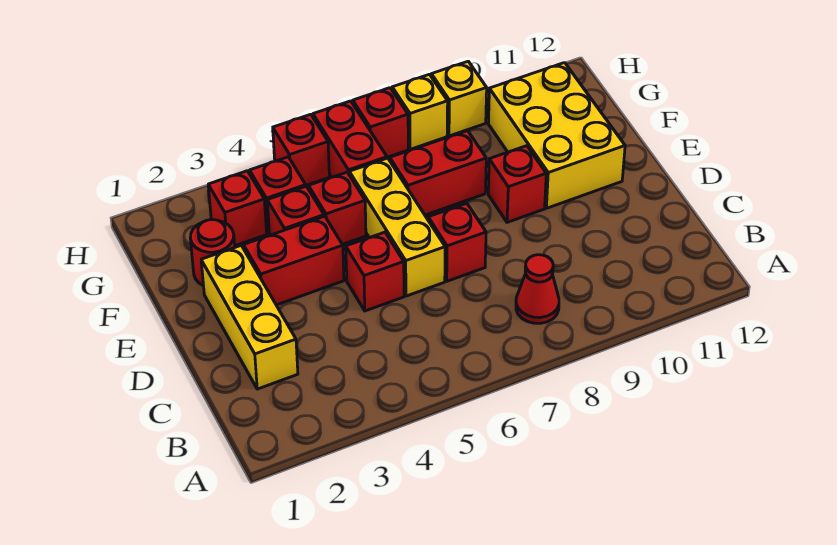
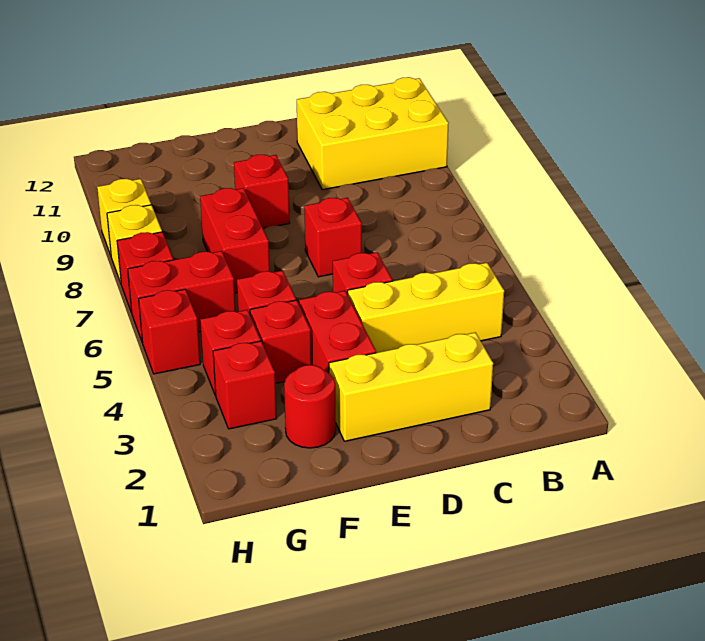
red cone B8 level 1 -> none
yellow brick D6:F6 level 1 -> yellow brick B4:D4 level 1
yellow brick E10:G11 level 1 -> yellow brick A10:C11 level 1

